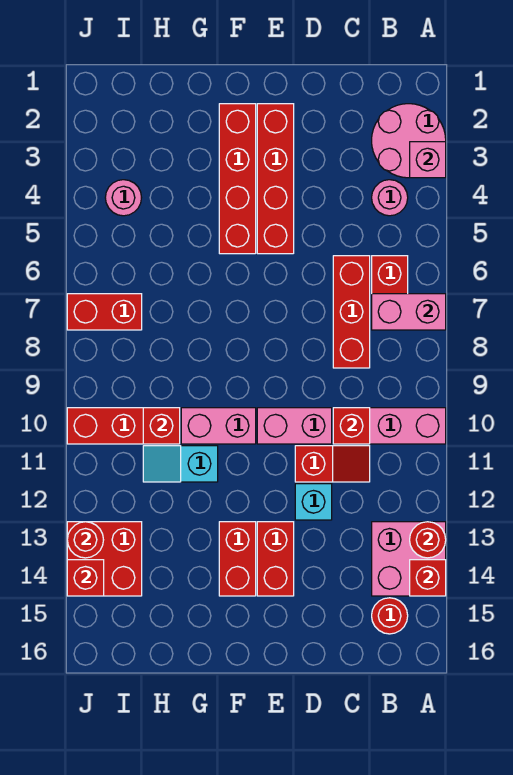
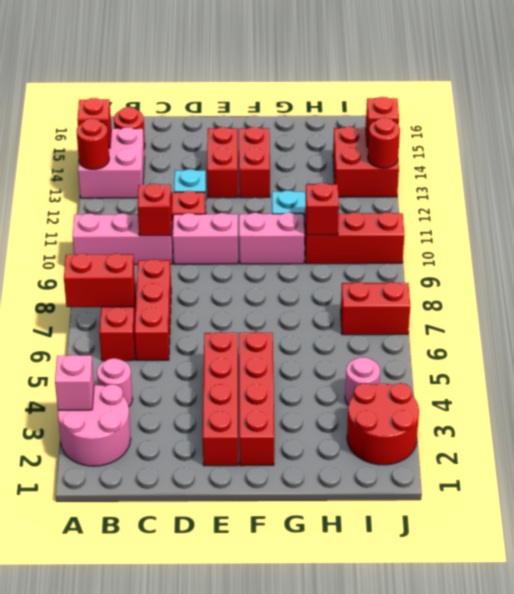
pink brick A7:B7 level 2 -> red brick A7:B7 level 2
none -> red round brick I2:J3 level 1

